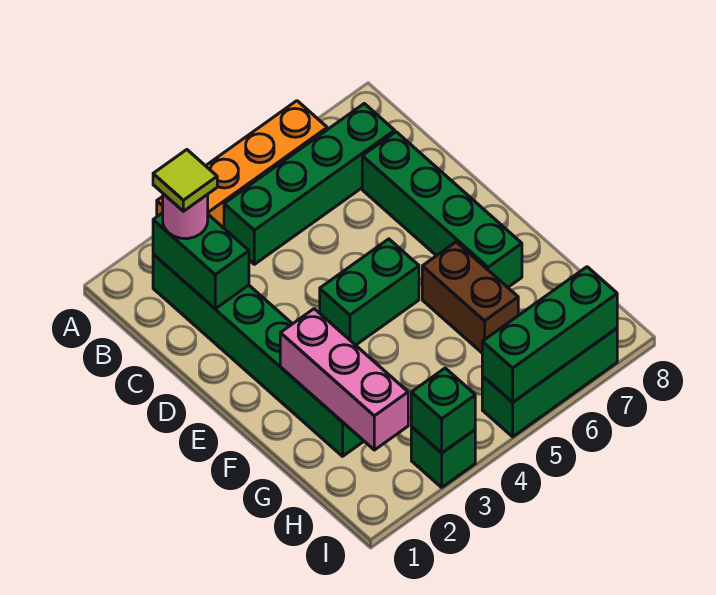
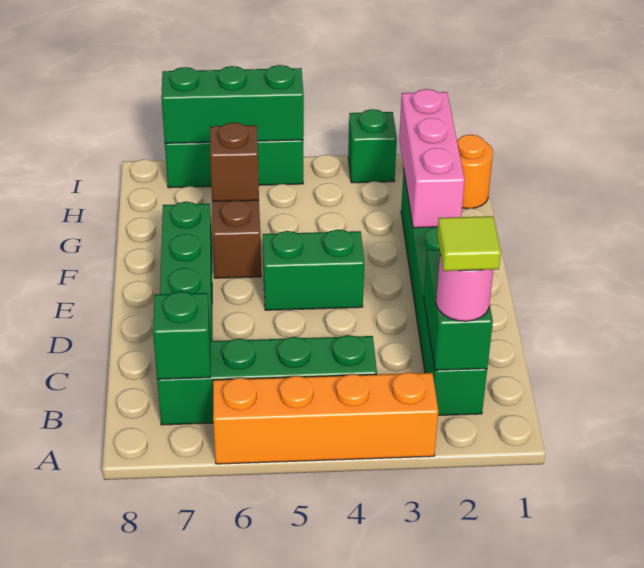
none -> brown brick G6 level 2
none -> orange round brick H1 level 1
green brick I3 level 2 -> green brick B7 level 2

